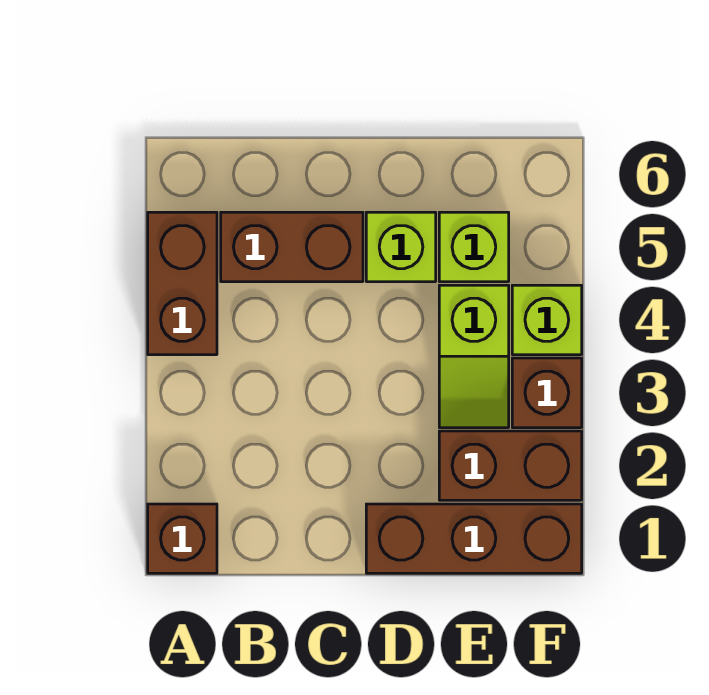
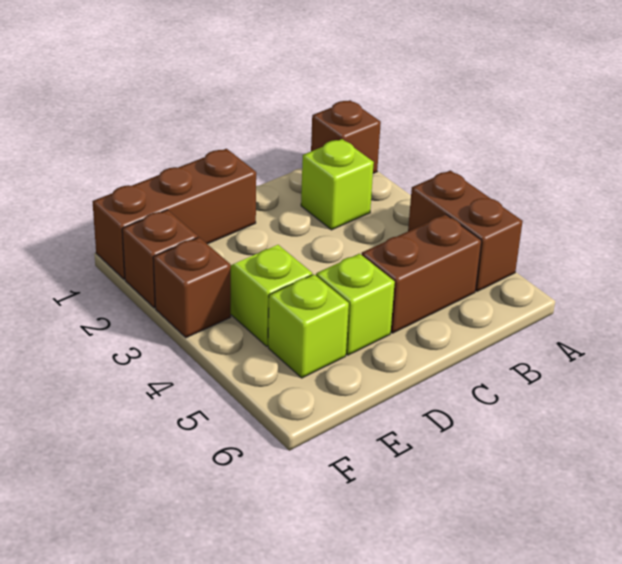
brown brick E2:F2 level 1 -> brown brick F2 level 1
lime brick F4 level 1 -> lime brick B2 level 1

